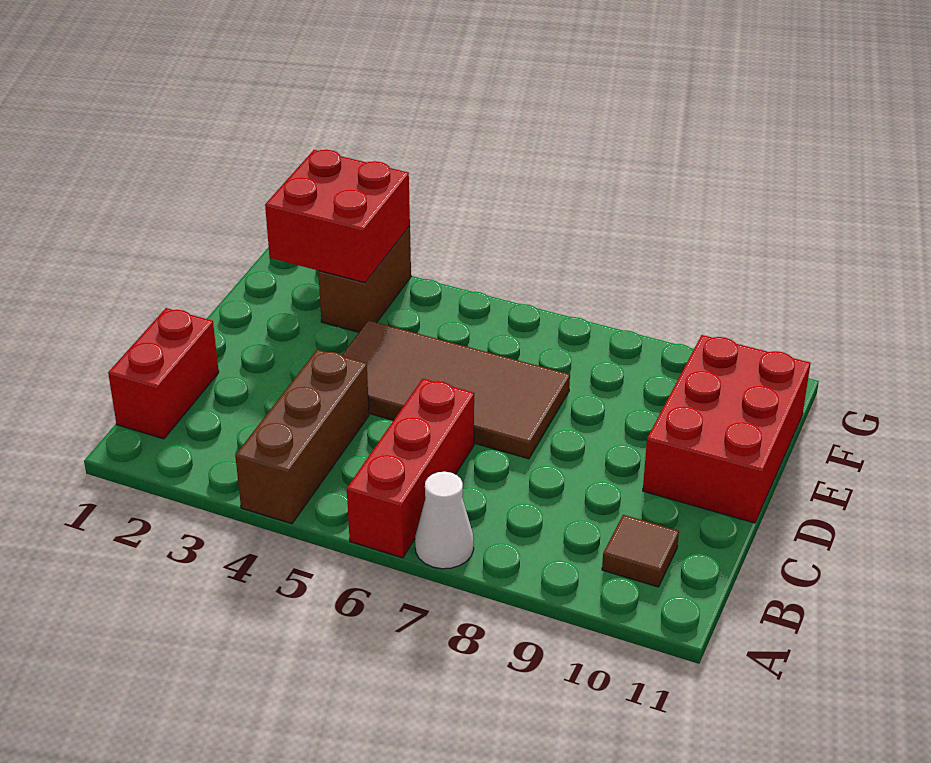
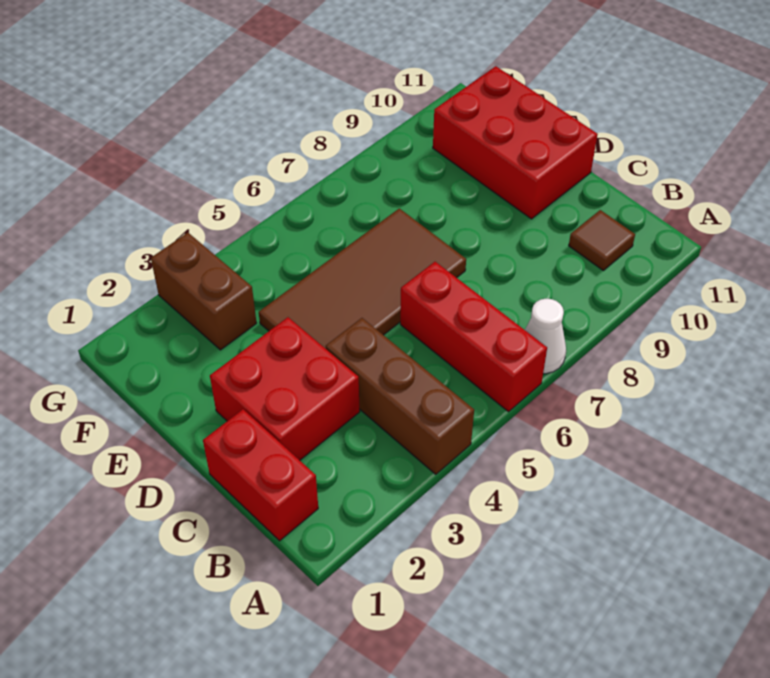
red brick F2:G3 level 2 -> red brick C2:D3 level 1

